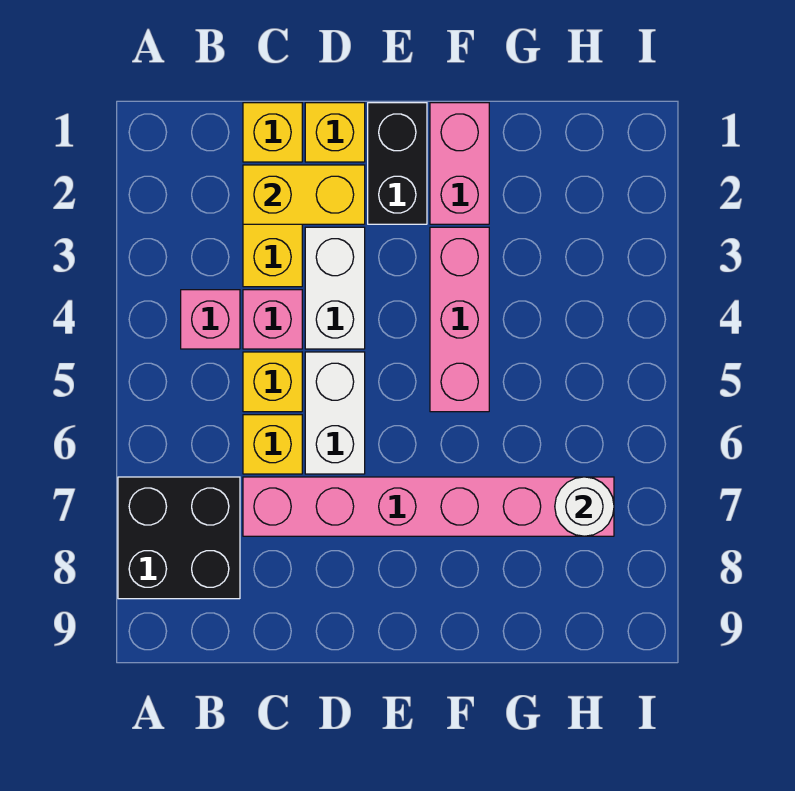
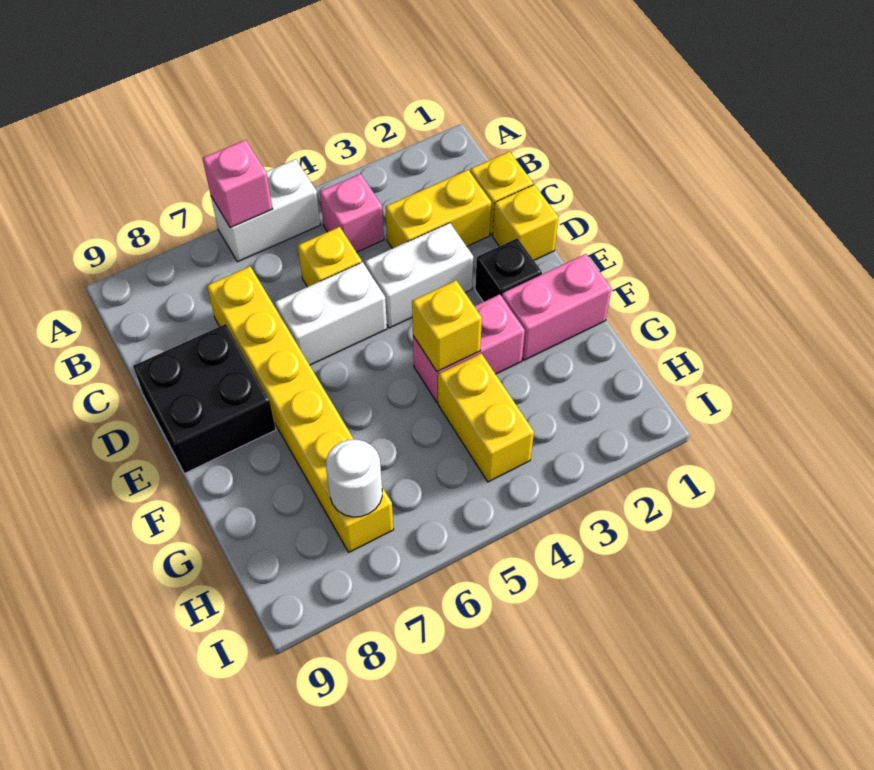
none -> white brick A5:A6 level 1
black brick A7:B8 level 1 -> black brick D8:E9 level 1
yellow brick C2:D2 level 2 -> yellow brick G4:H4 level 1
pink brick C4 level 1 -> pink brick A6 level 2
yellow brick C6 level 1 -> yellow brick F4 level 2
pink brick C7:H7 level 1 -> yellow brick C7:H7 level 1
black brick E1:E2 level 1 -> black brick E2 level 1
pink brick F3:F5 level 1 -> pink brick F3:F4 level 1

